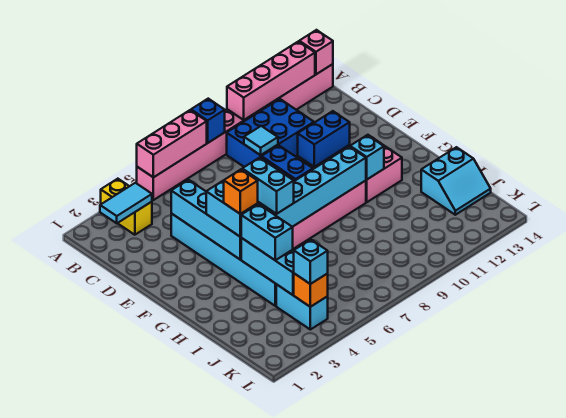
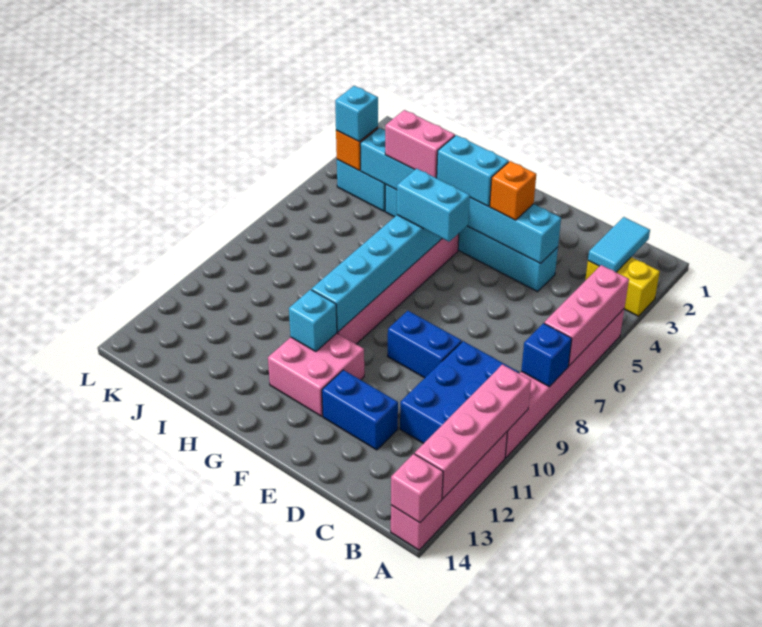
cyan tile C9 level 2 -> none
blue brick D11:D12 level 1 -> blue brick D12:E12 level 1
orange brick G4 level 4 -> orange brick E4 level 3
cyan brick H4:I4 level 3 -> pink brick H4:I4 level 3
cyan slope I13:J14 level 1 top I -> none

